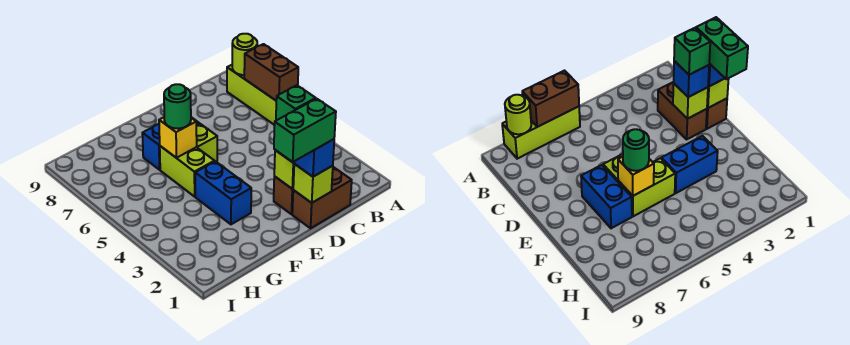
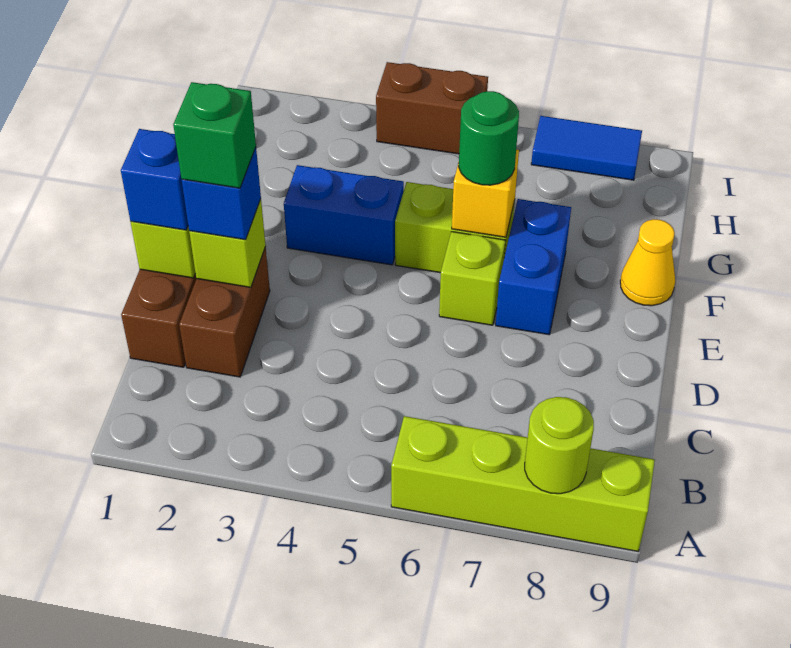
lime brick A6:A8 level 1 -> lime brick A6:A9 level 1
brown brick A6:A7 level 2 -> brown brick I4:I5 level 1
green brick D1:E1 level 4 -> none
none -> yellow cone F9 level 1
none -> blue tile I7:I8 level 1

